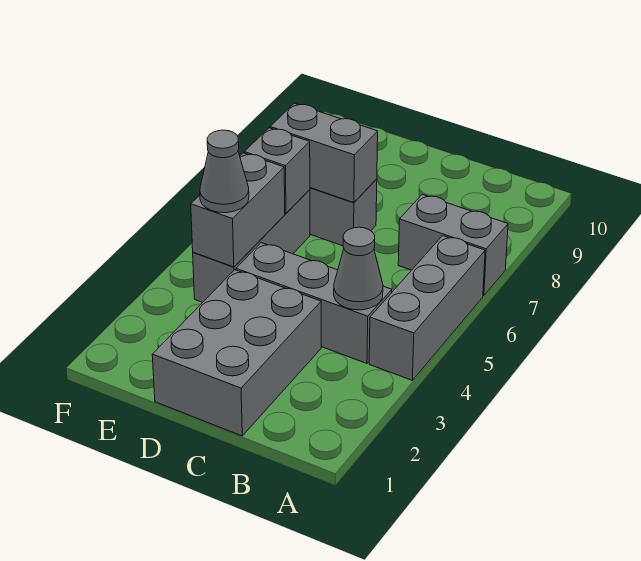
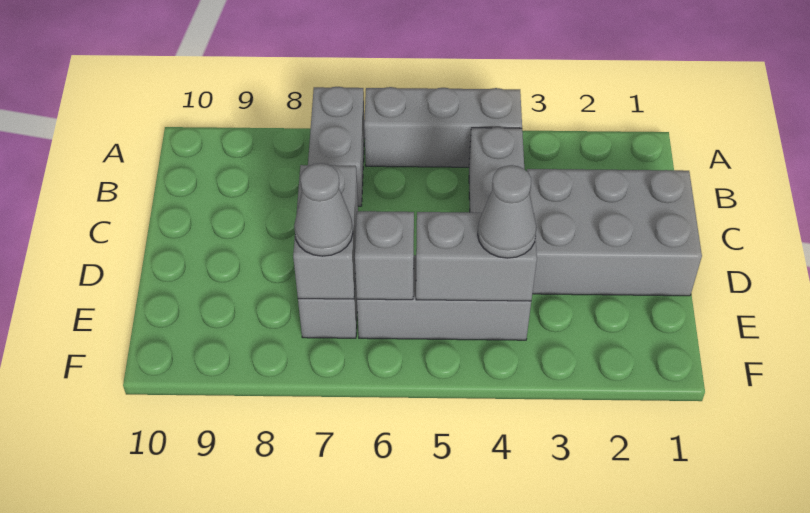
grey cone B4 level 2 -> grey cone E7 level 3

